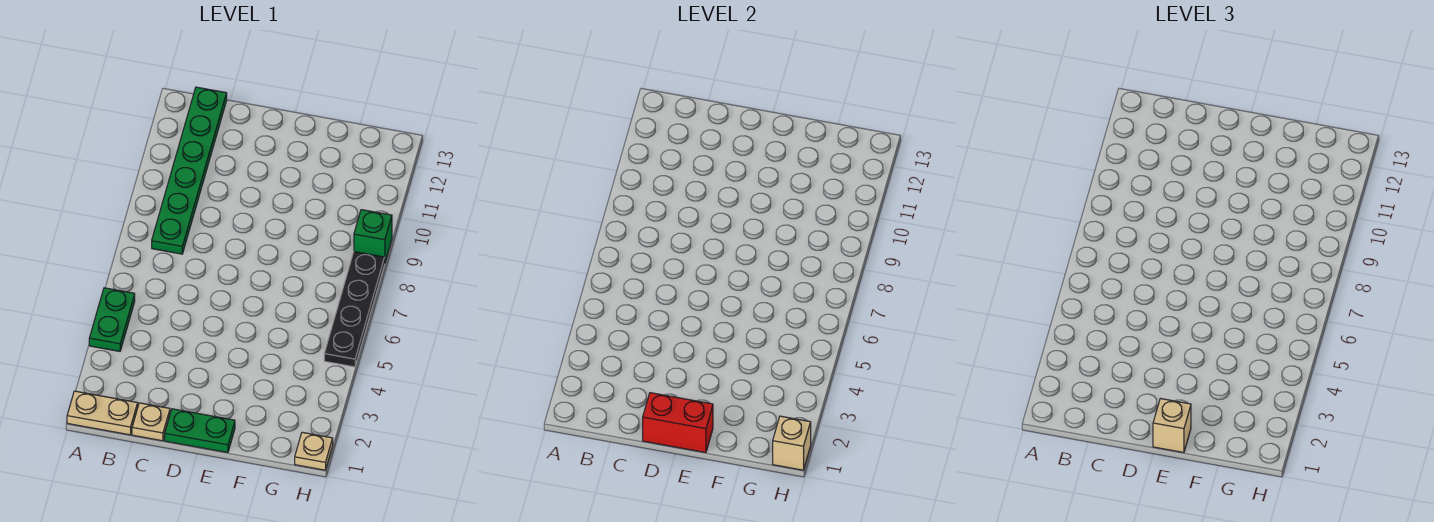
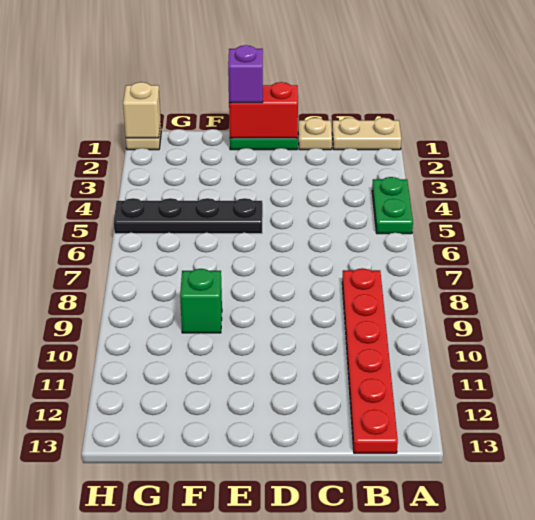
green plate B8:B13 level 1 -> red plate B8:B13 level 1
tan brick E1 level 3 -> purple brick E1 level 3
black plate H5:H8 level 1 -> black plate E5:H5 level 1
green brick H9 level 1 -> green brick F9 level 1

